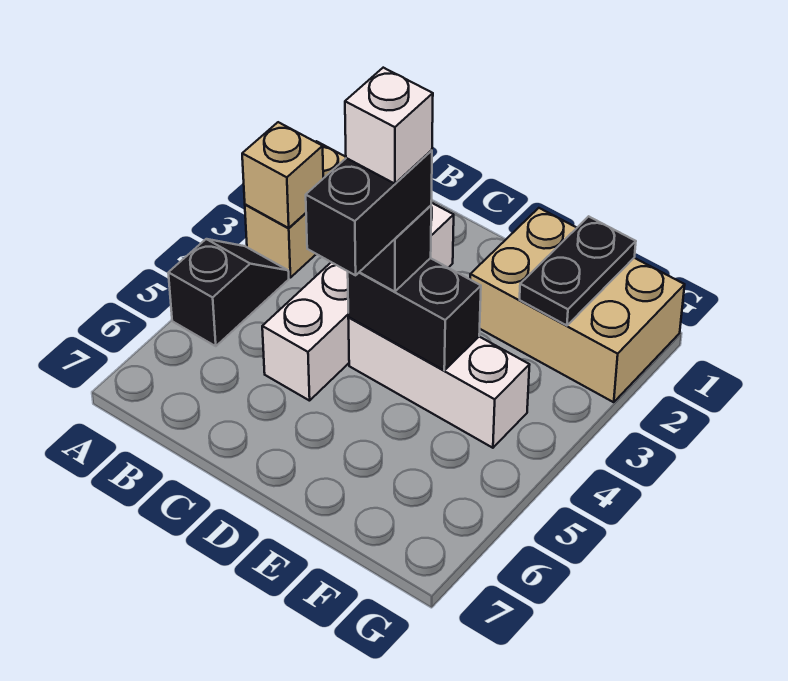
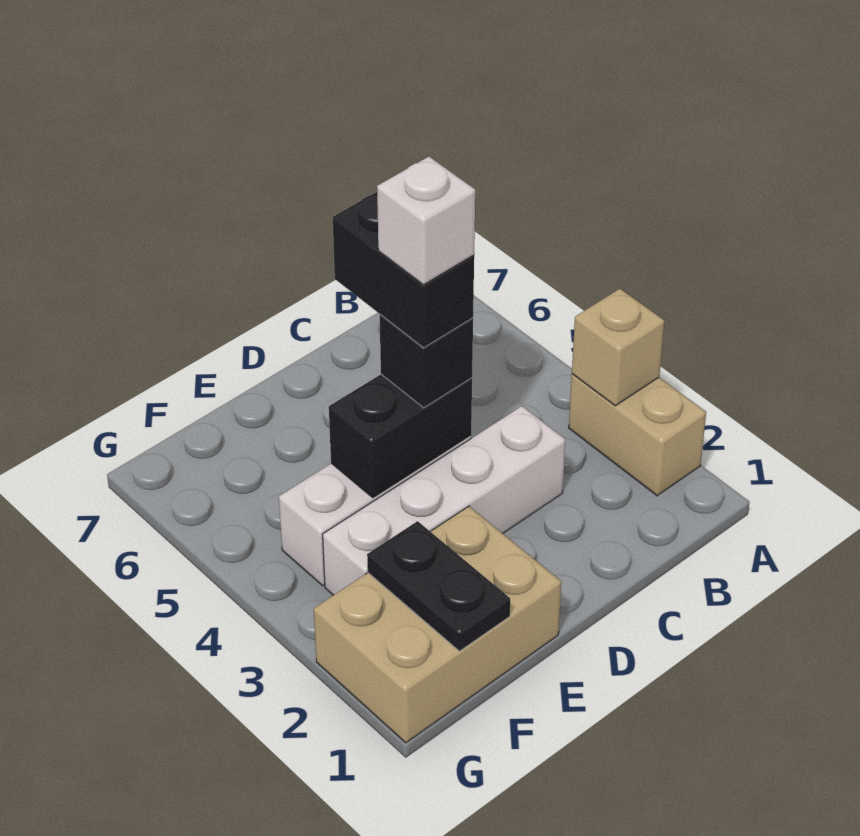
black slope A4:A5 level 1 top 5 -> none
white brick C2:C5 level 1 -> white brick C3:F3 level 1

